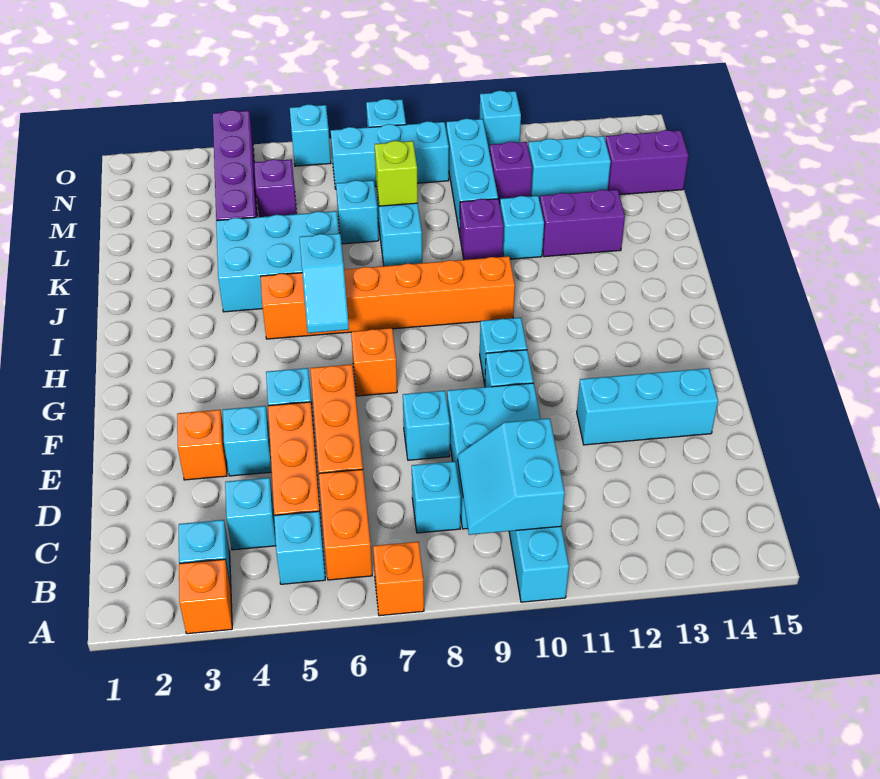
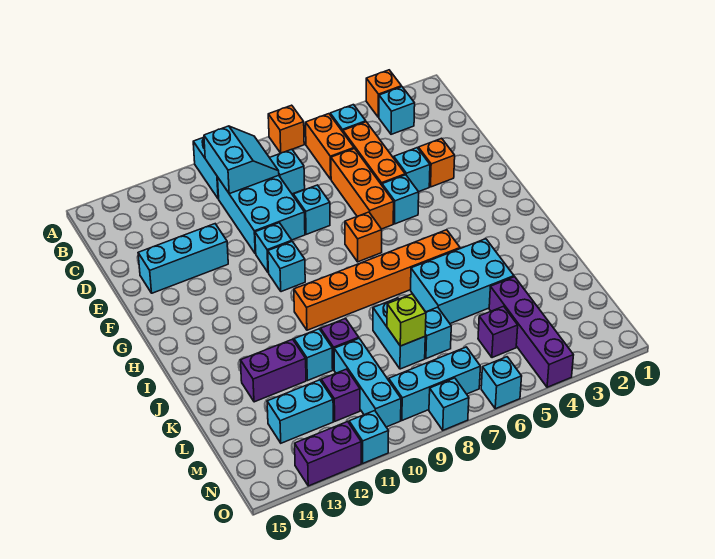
cyan brick C4 level 1 -> none
cyan slope H6:I6 level 2 top I -> none
purple brick M14:M15 level 1 -> purple brick O12:O13 level 1

